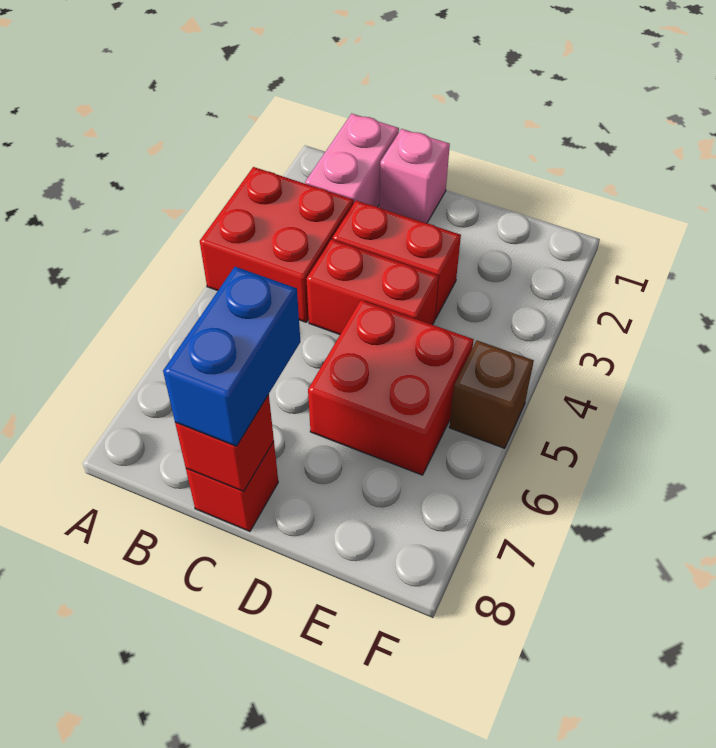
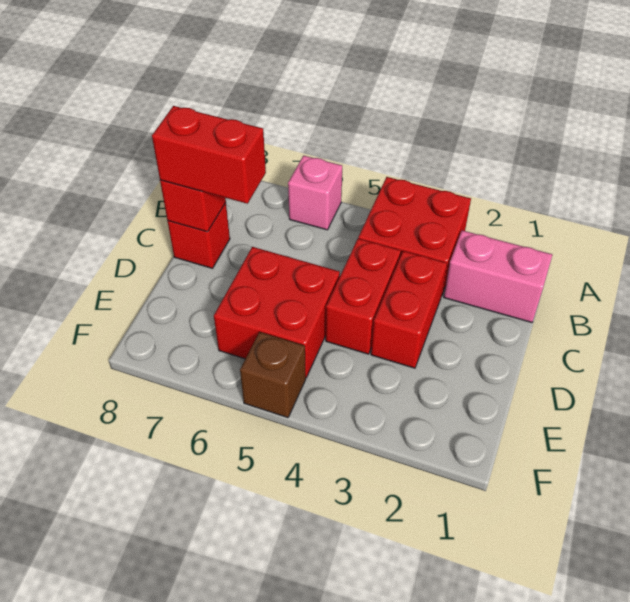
pink brick C1 level 1 -> pink brick A6 level 1
blue brick C7:C8 level 3 -> red brick C7:C8 level 3

